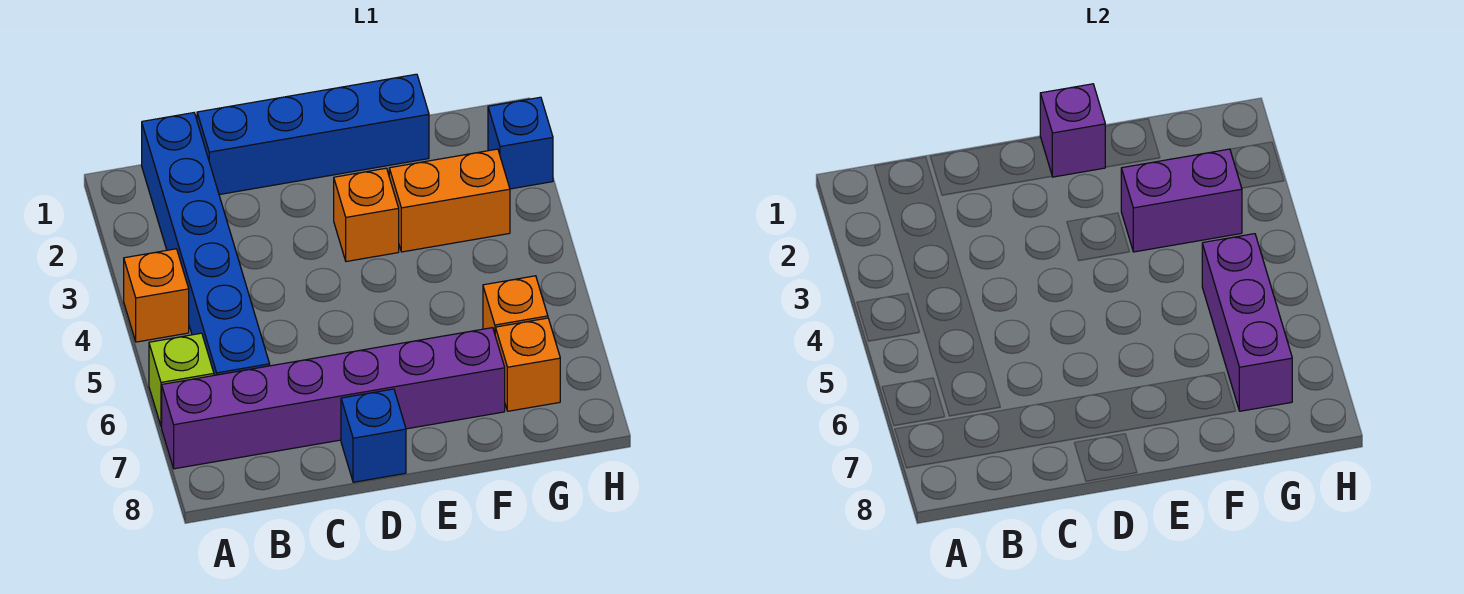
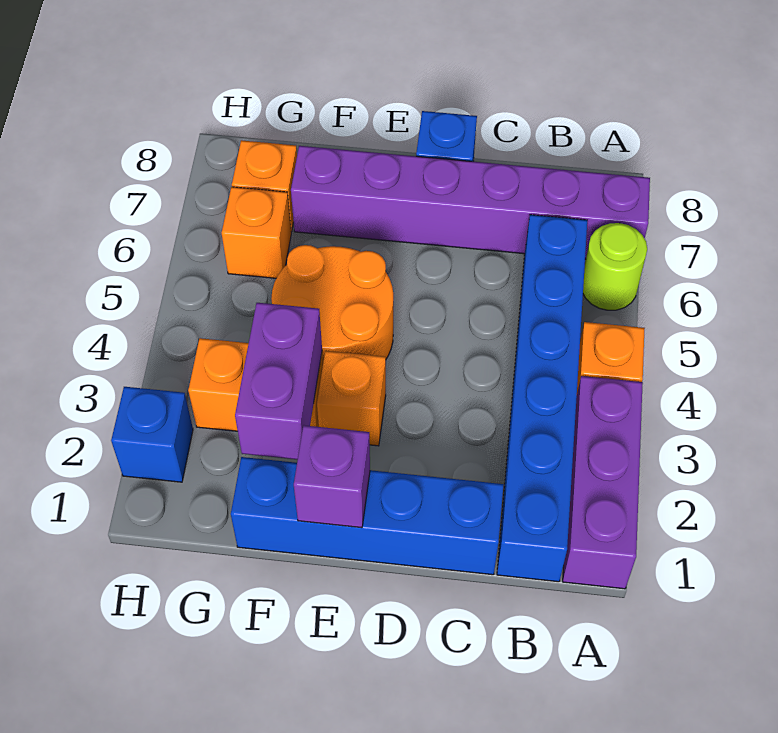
lime brick A6 level 1 -> lime round brick A6 level 1
none -> orange round brick E4:F5 level 1
purple brick F3:G3 level 2 -> purple brick F2:F3 level 2
purple brick G5:G7 level 2 -> purple brick A1:A3 level 1

